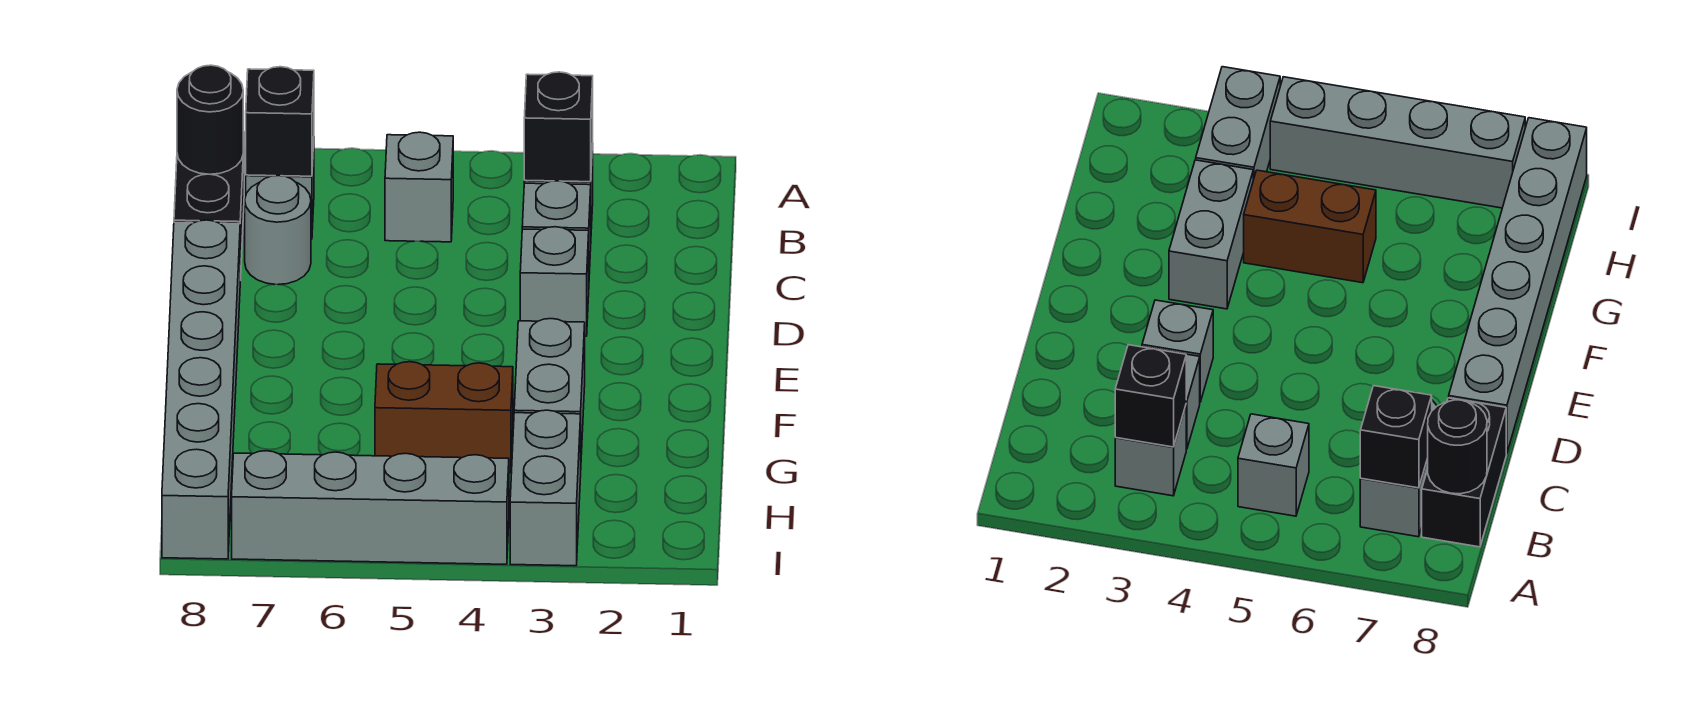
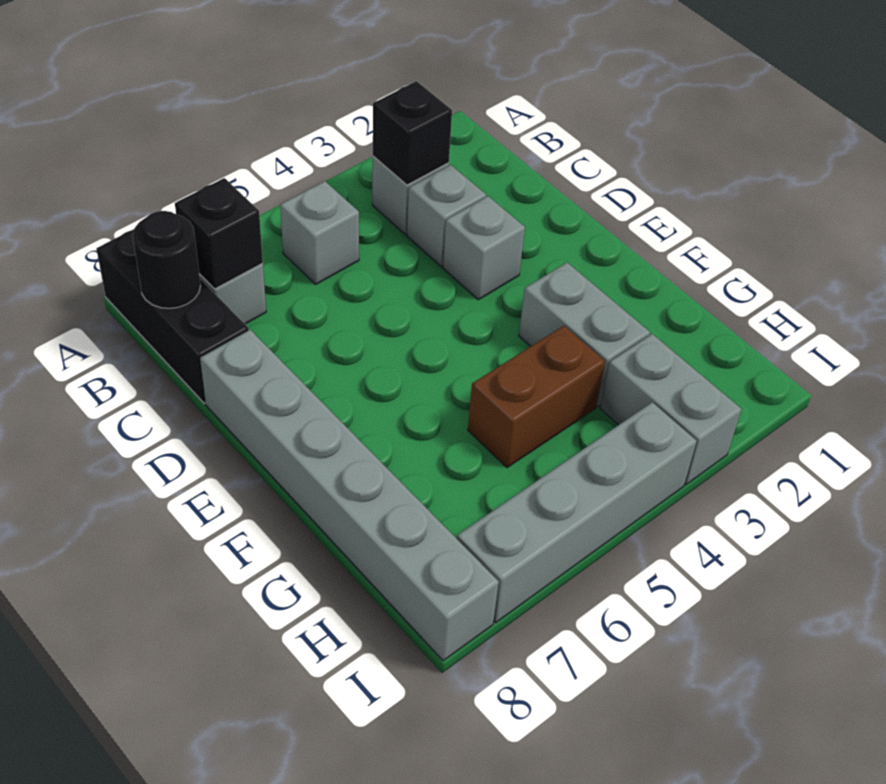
black brick B8:C8 level 1 -> black brick A8:C8 level 1
grey round brick C7 level 1 -> none

